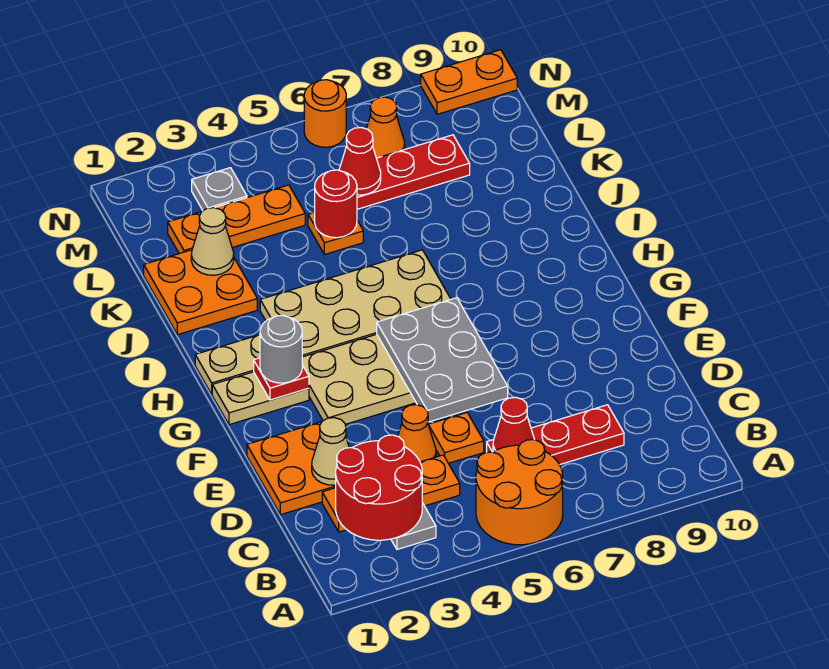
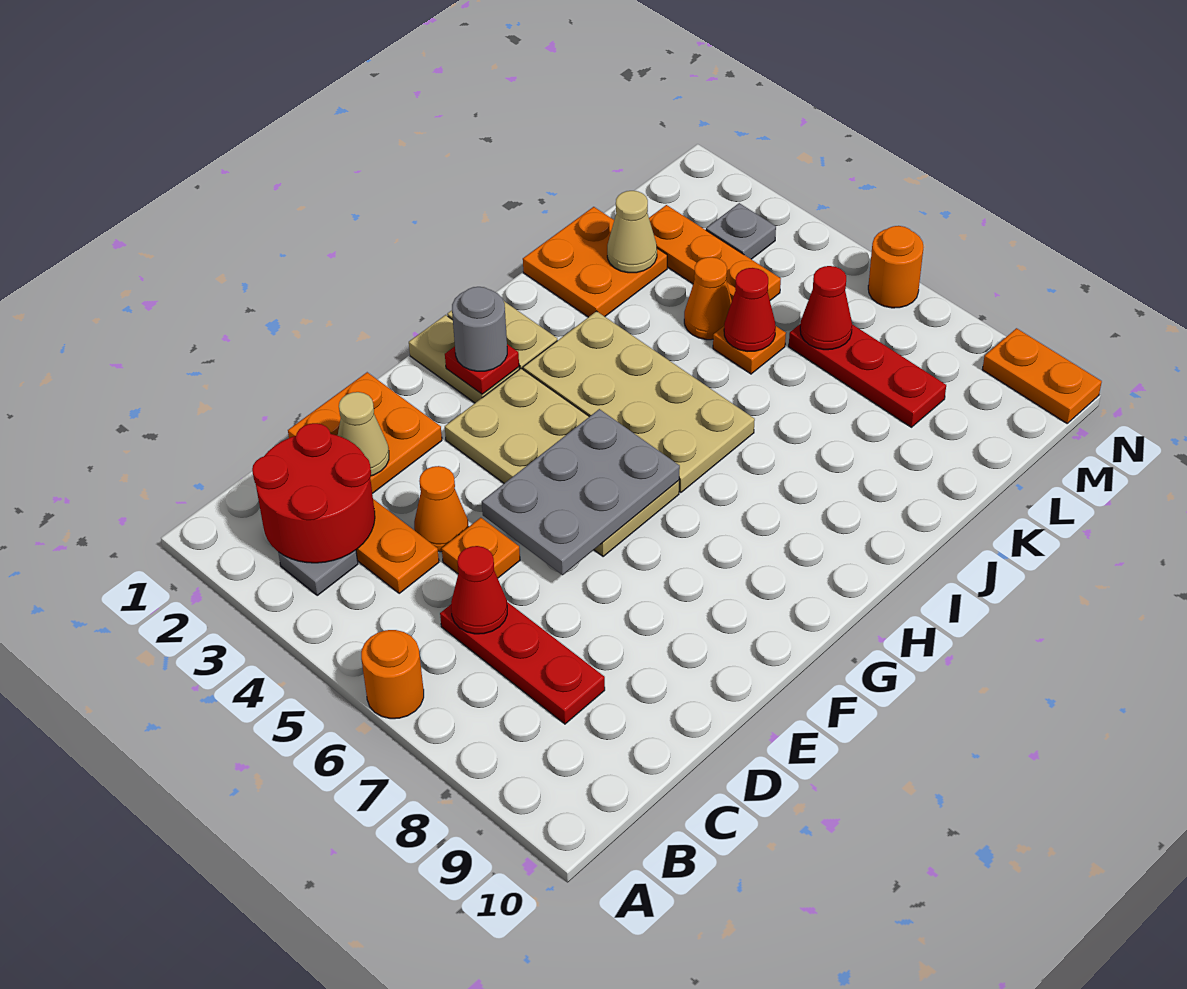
orange round brick A5:B6 level 1 -> orange round brick A6 level 1
red round brick K5 level 2 -> red cone K5 level 2
orange cone M7 level 1 -> orange cone K4 level 1

